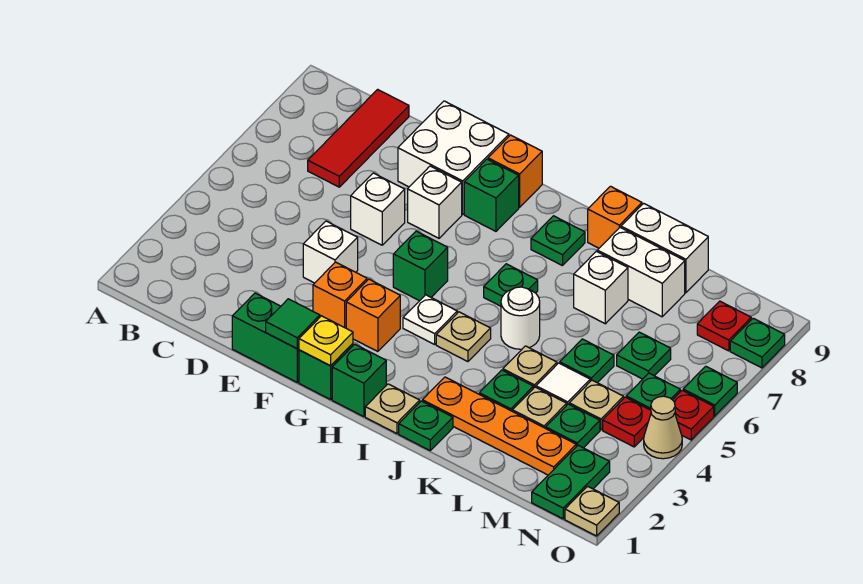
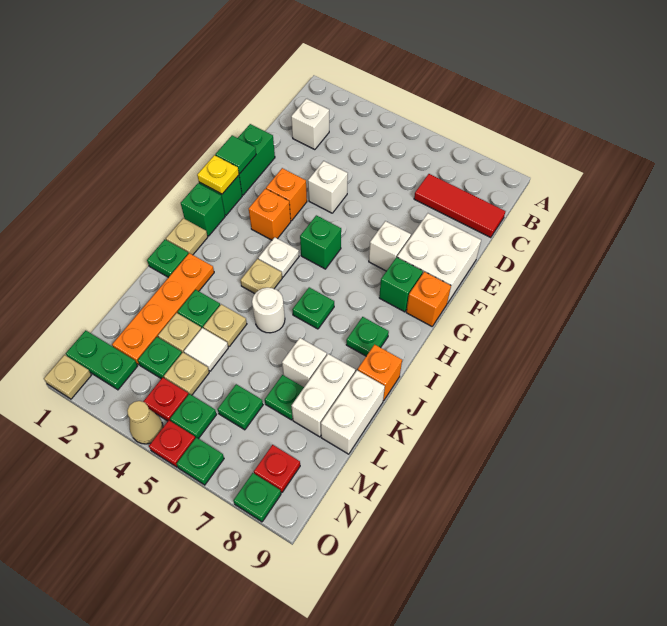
white brick E6 level 1 -> white brick C2 level 1
green plate L5 level 1 -> green plate L7 level 1

